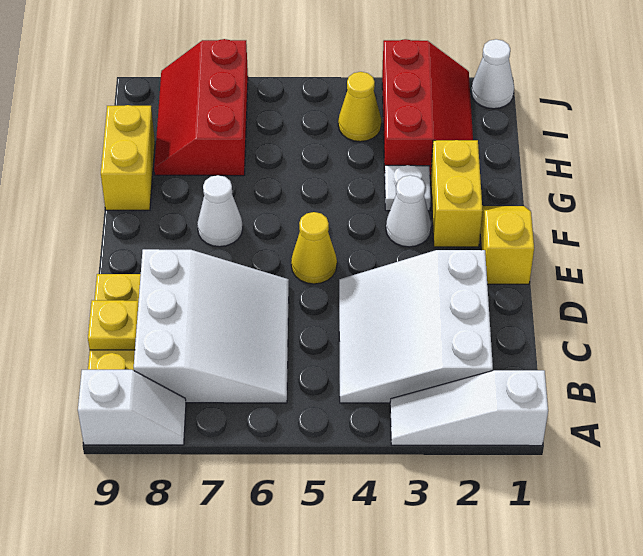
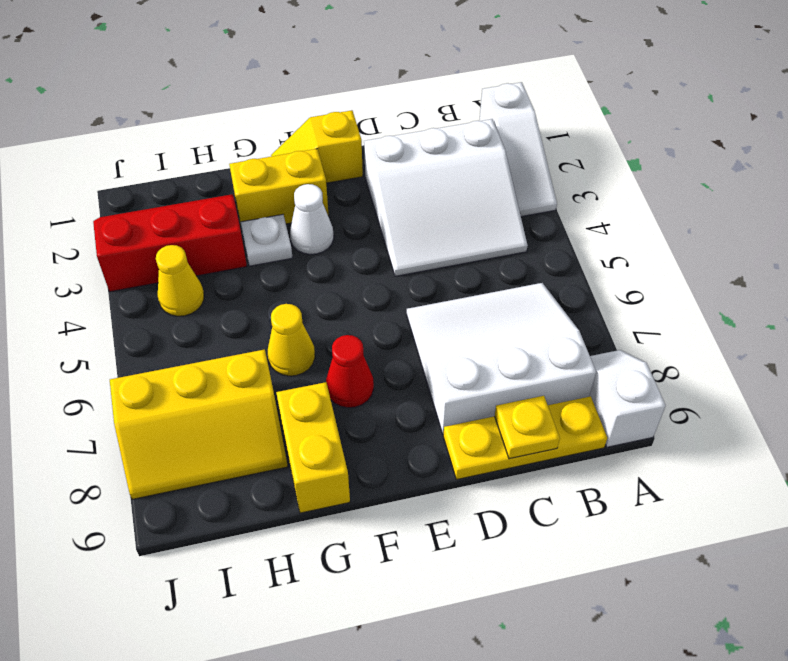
yellow cone E5 level 1 -> yellow cone G6 level 1
white cone F7 level 1 -> red cone F7 level 1
yellow brick G9:H9 level 1 -> yellow brick G8:G9 level 1
red slope H7:J8 level 1 top 7 -> yellow slope H7:J8 level 1 top 7
white cone J1 level 1 -> none

